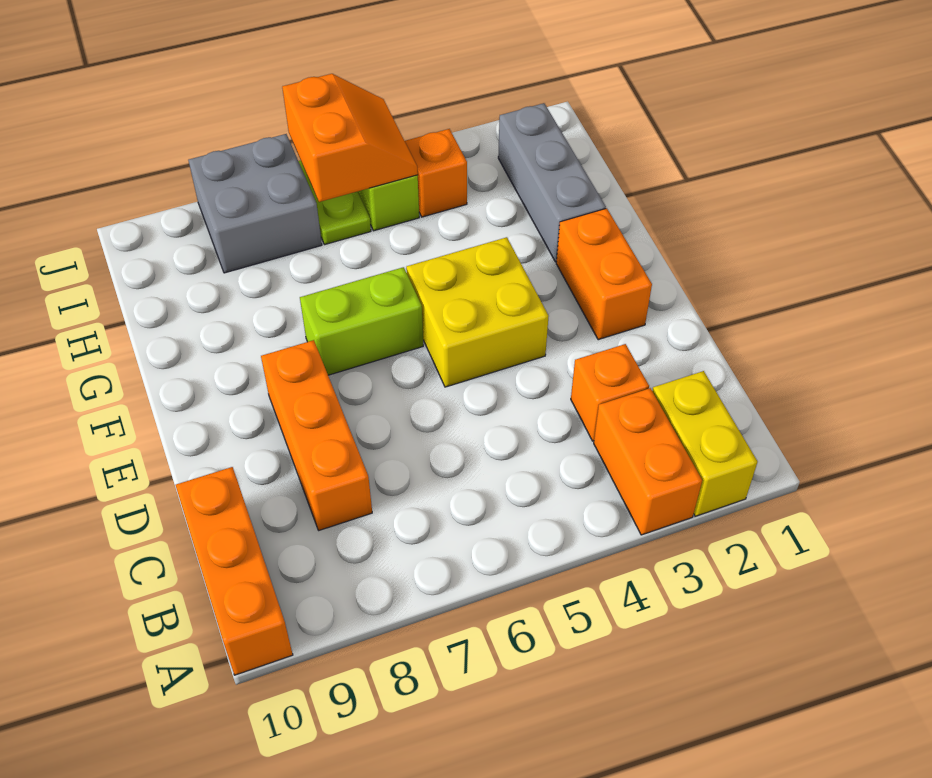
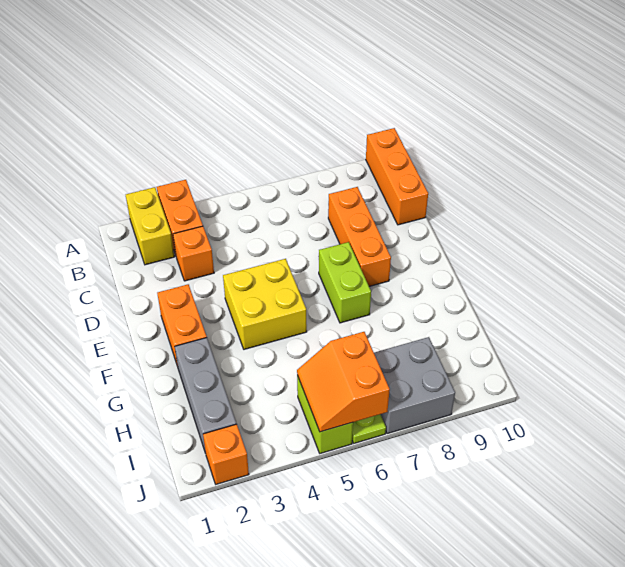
lime brick F6:F7 level 1 -> lime brick E7:F7 level 1
orange brick I4 level 1 -> orange brick J2 level 1

